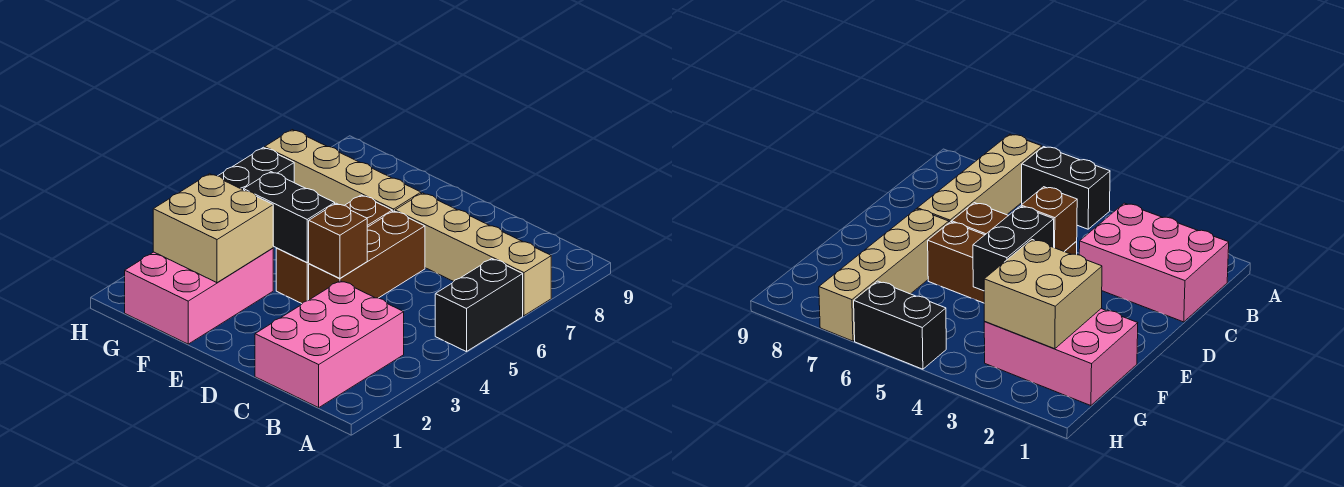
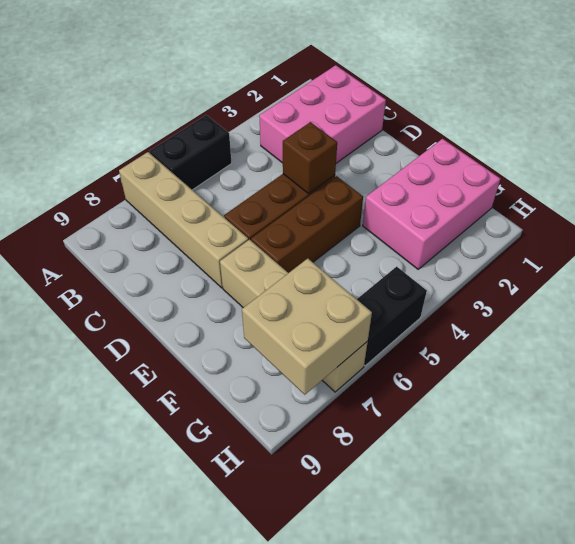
black brick E4:F4 level 2 -> none
tan brick F2:G3 level 2 -> tan brick G7:H8 level 2

